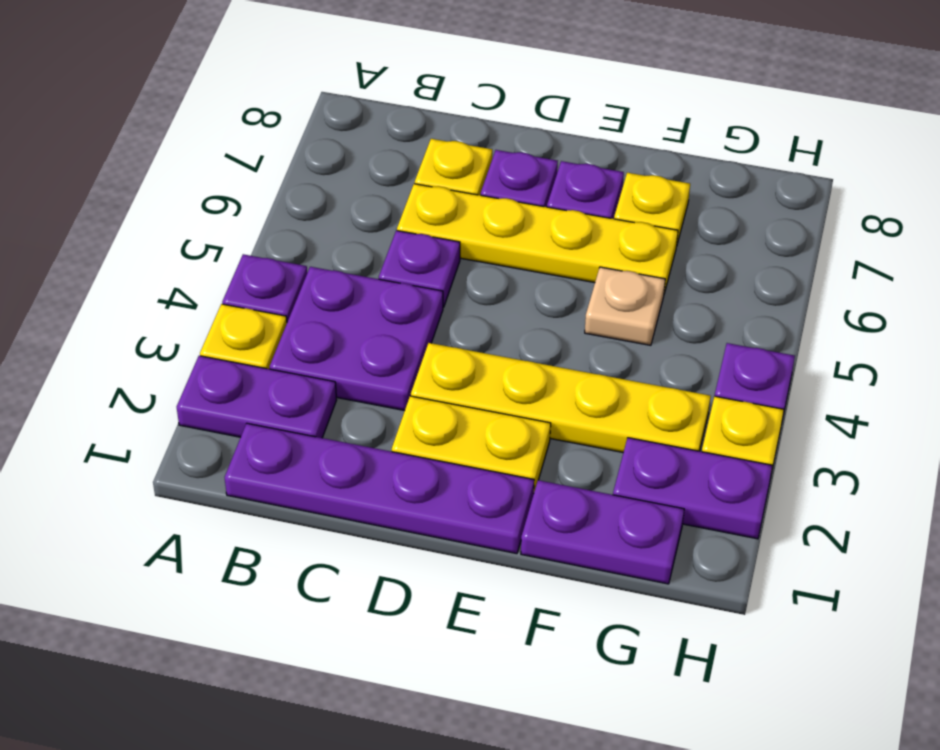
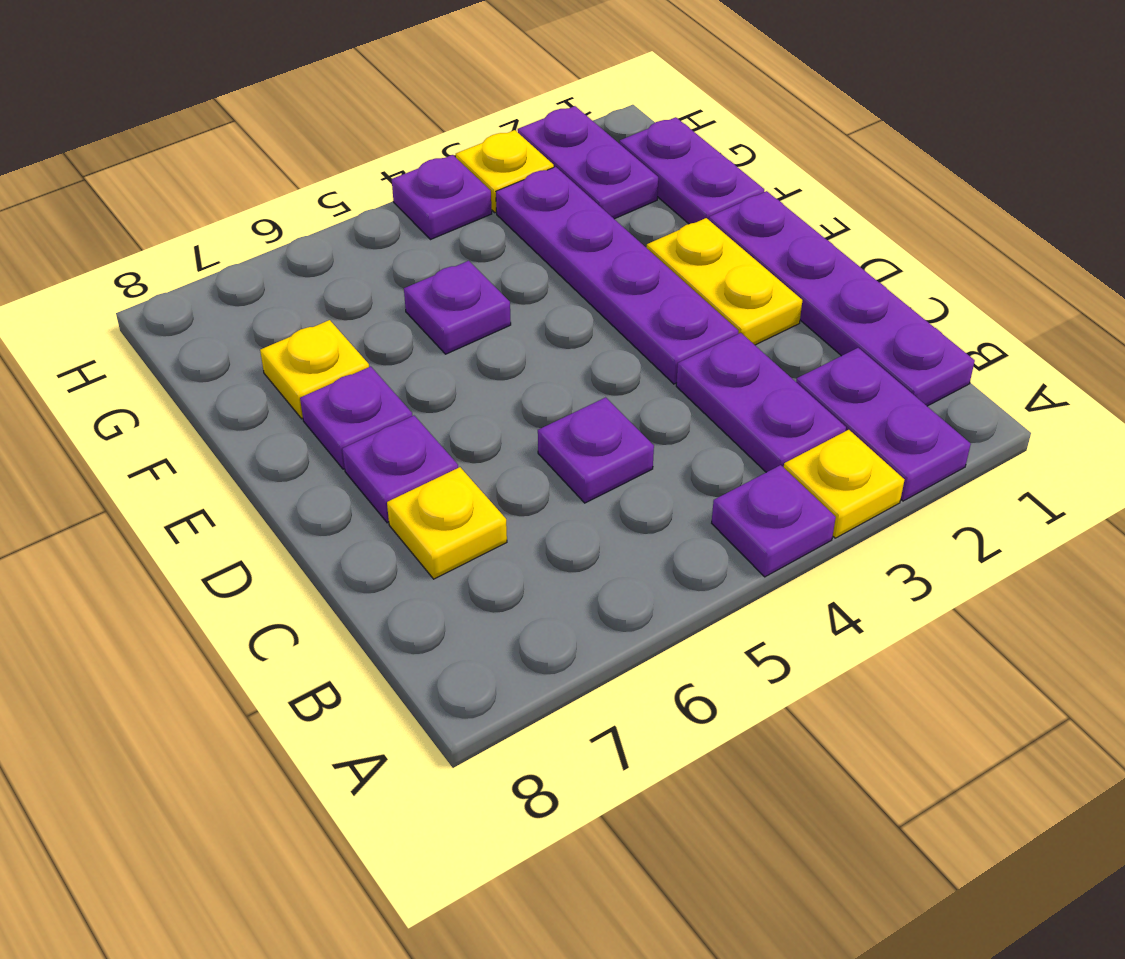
purple plate B3:C4 level 1 -> purple plate B3:C3 level 1
yellow plate C6:F6 level 1 -> none
yellow plate D3:G3 level 1 -> purple plate D3:G3 level 1
tan plate F5 level 1 -> purple plate F5 level 1

